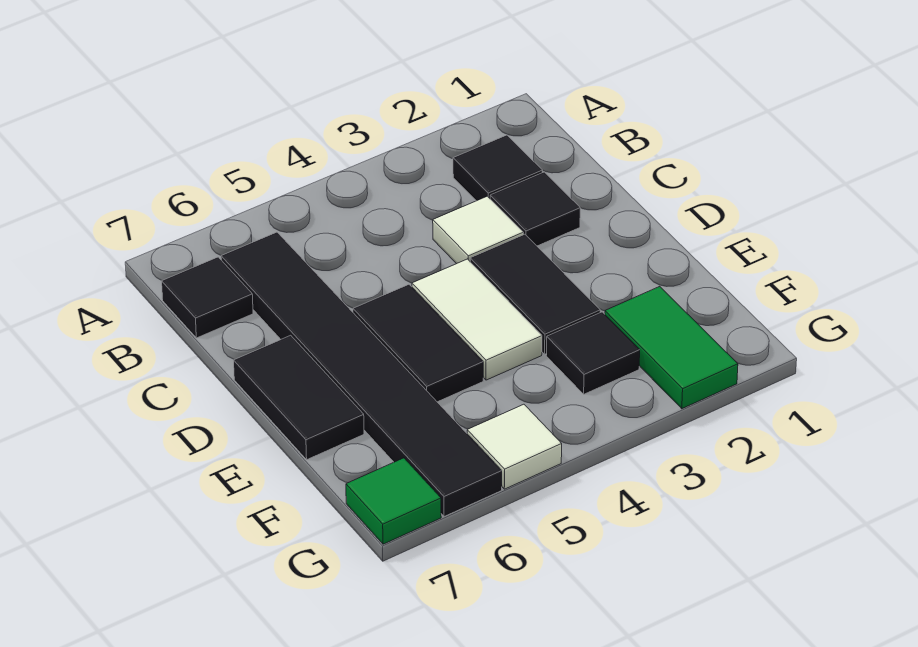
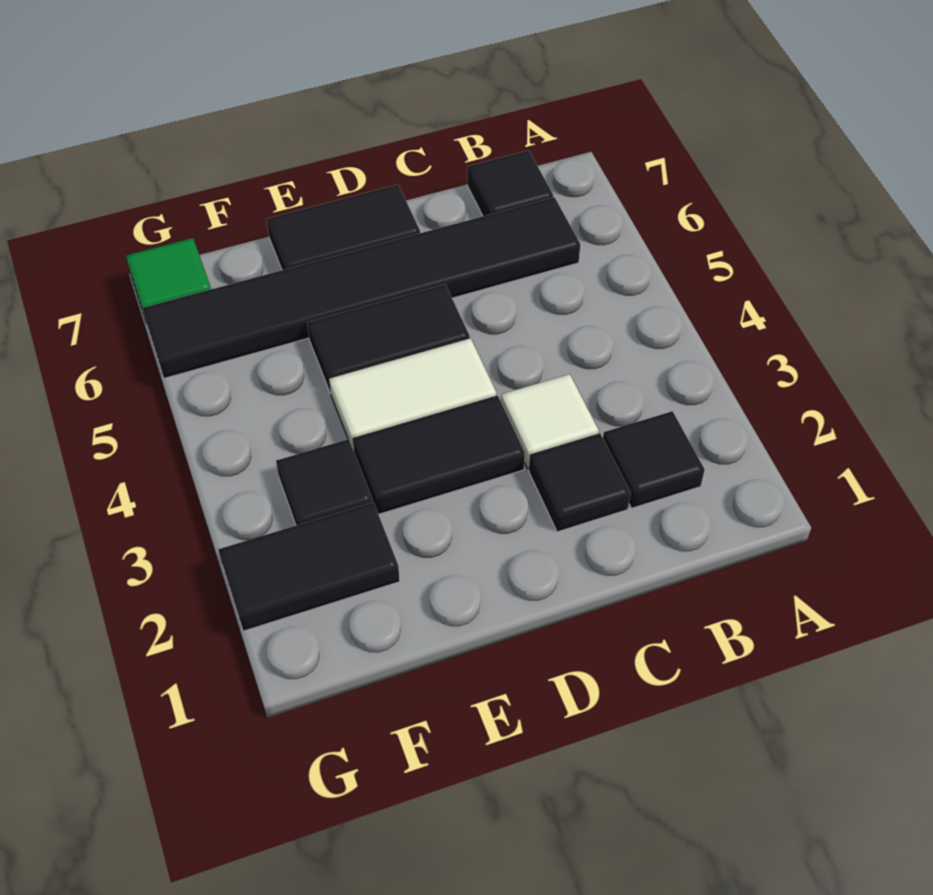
green tile F2:G2 level 1 -> black tile F2:G2 level 1
white tile G5 level 1 -> none

